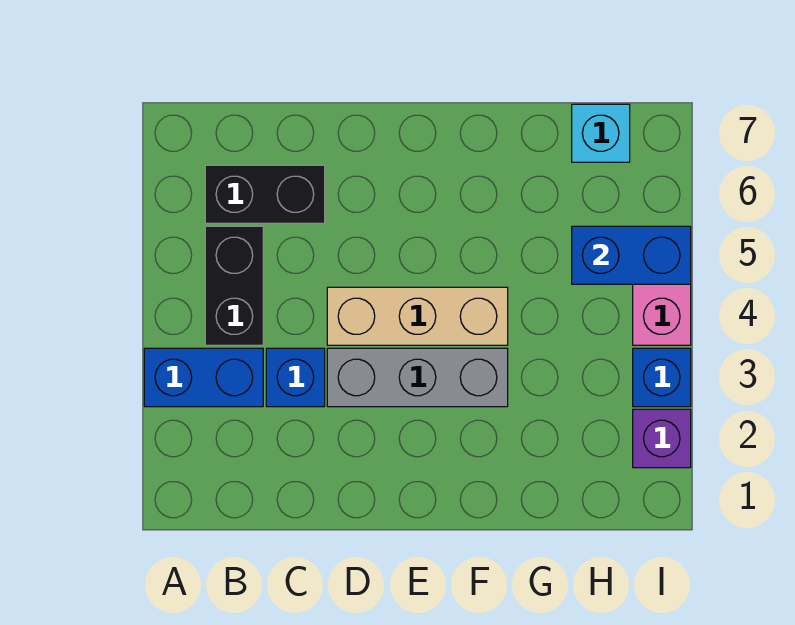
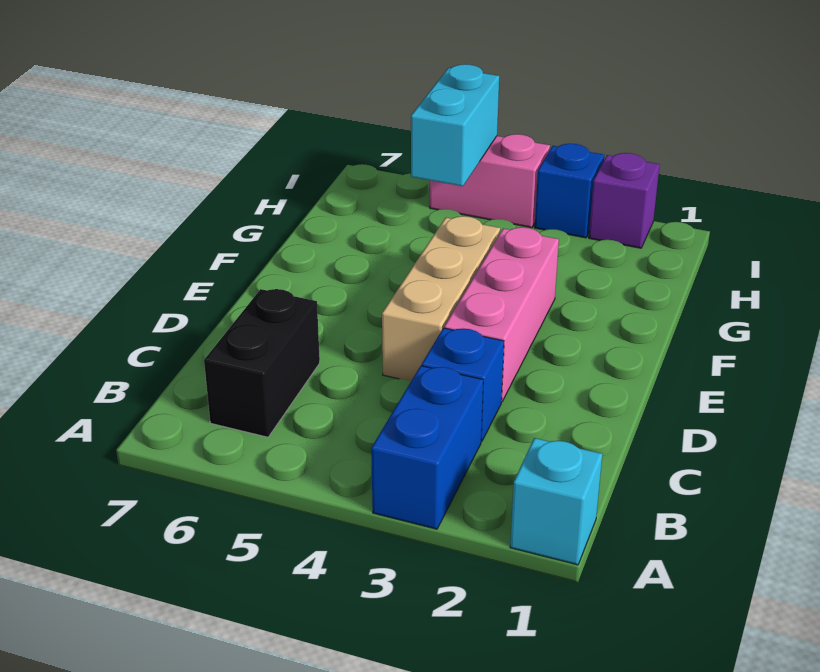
black brick B4:B5 level 1 -> none
grey brick D3:F3 level 1 -> pink brick D3:F3 level 1
blue brick H5:I5 level 2 -> cyan brick H5:I5 level 2
cyan brick H7 level 1 -> cyan brick A1 level 1

